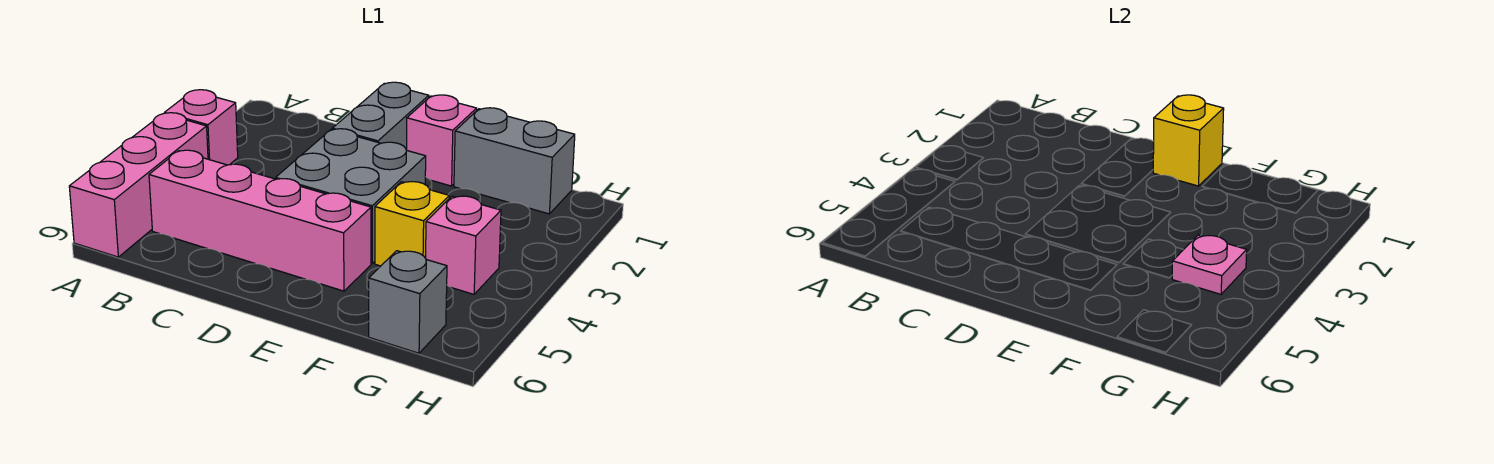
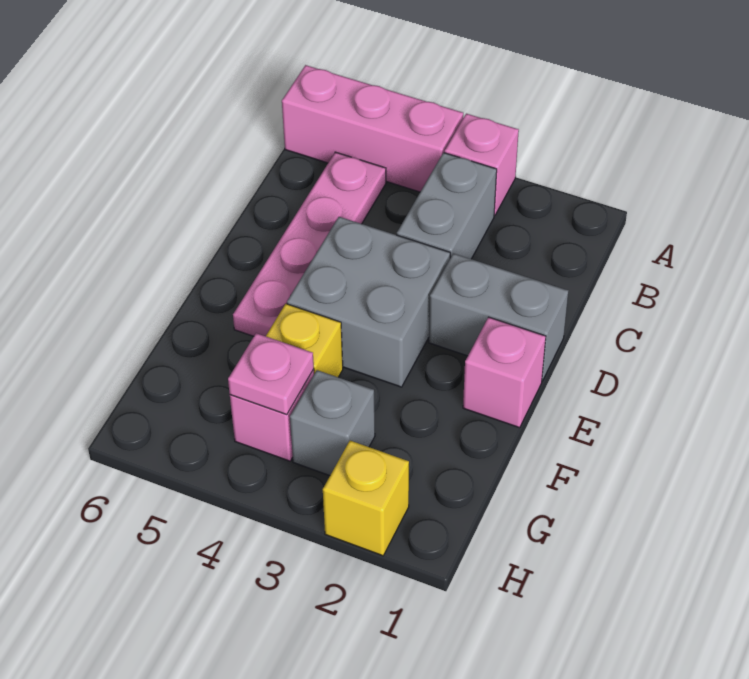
pink brick B5:E5 level 1 -> pink plate B5:E5 level 1
yellow brick E1 level 2 -> yellow brick H2 level 1
grey brick F1:G1 level 1 -> grey brick B3:C3 level 1
grey brick G6 level 1 -> grey brick G3 level 1

